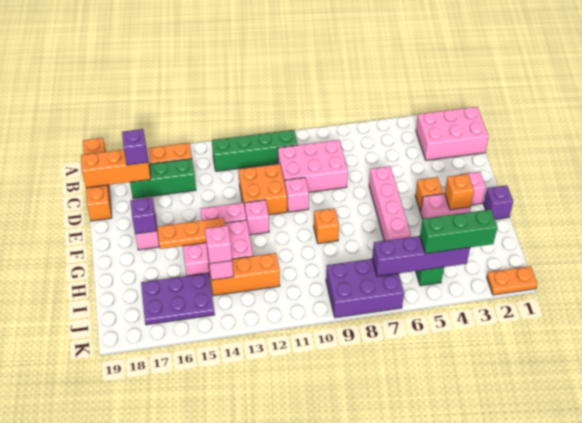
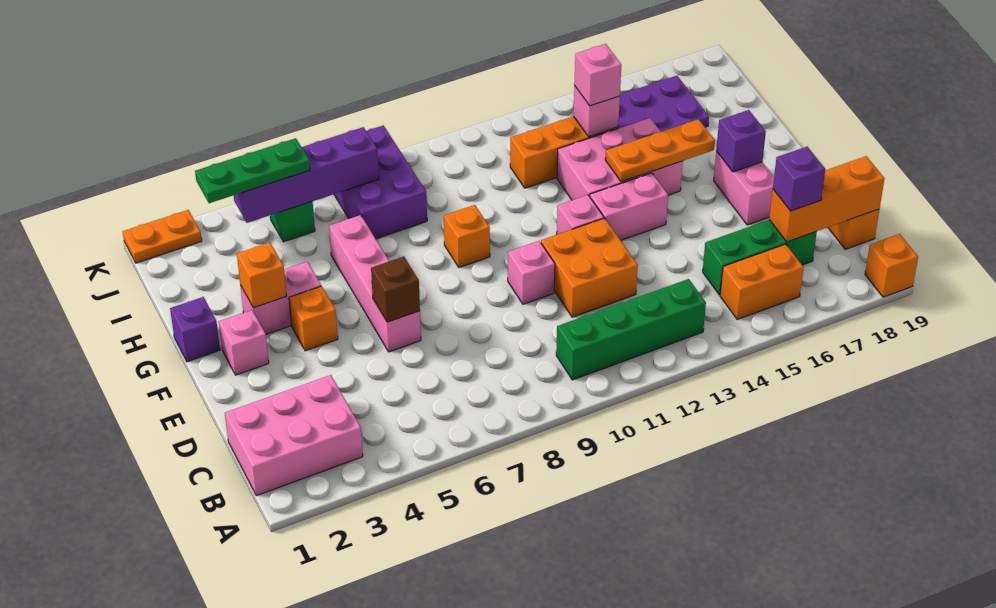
pink brick C8:D10 level 1 -> none
none -> brown brick E6 level 2
green brick J3:J5 level 3 -> green plate J3:J5 level 3
purple brick J7:K9 level 1 -> purple brick I7:K8 level 1

